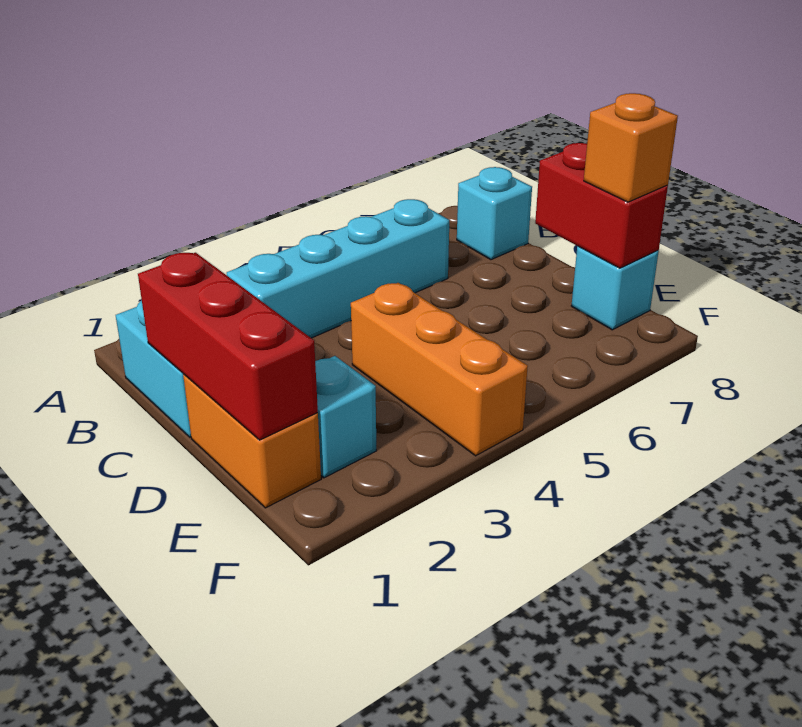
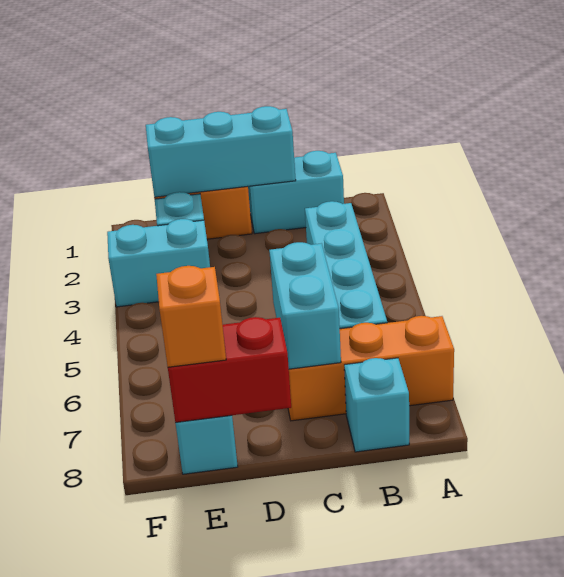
red brick C1:E1 level 2 -> cyan brick C1:E1 level 2
none -> cyan brick C6:C7 level 2
orange brick D4:F4 level 1 -> orange brick A7:C7 level 1
none -> cyan brick E3:F3 level 1

